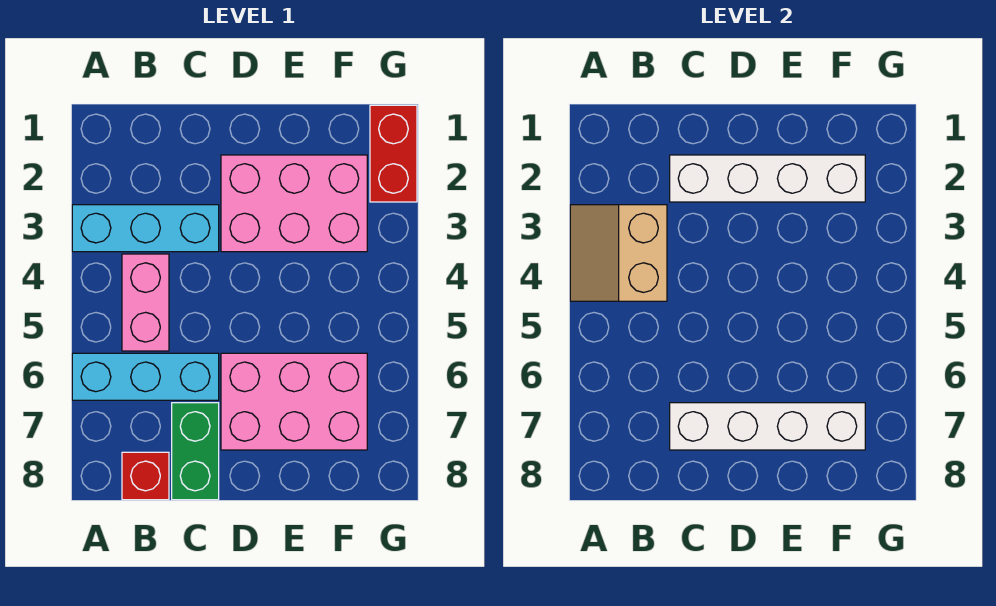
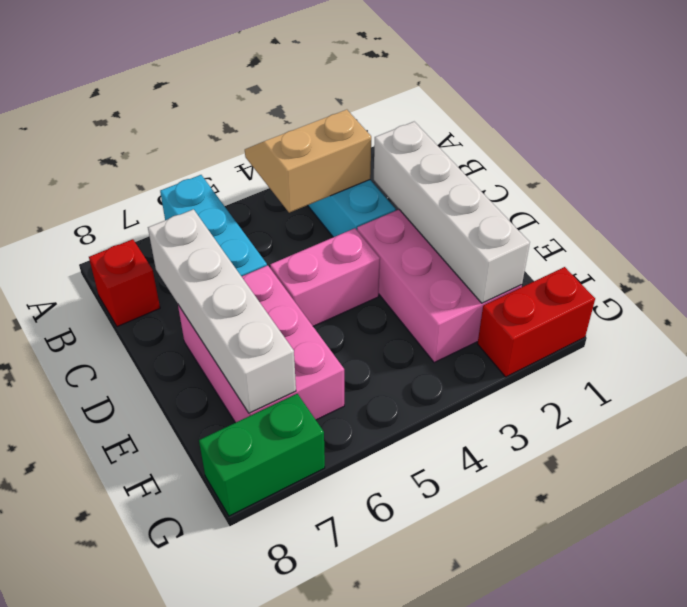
pink brick B4:B5 level 1 -> pink brick D4:D5 level 1
green brick C7:C8 level 1 -> green brick G7:G8 level 1

